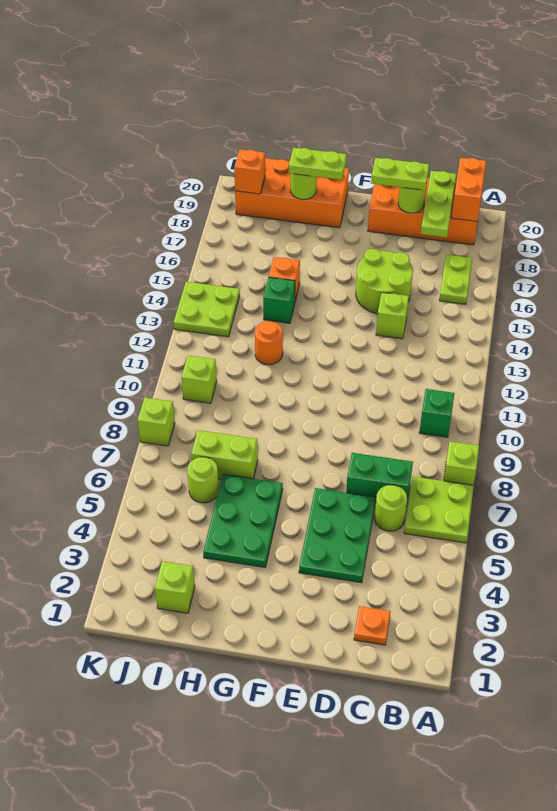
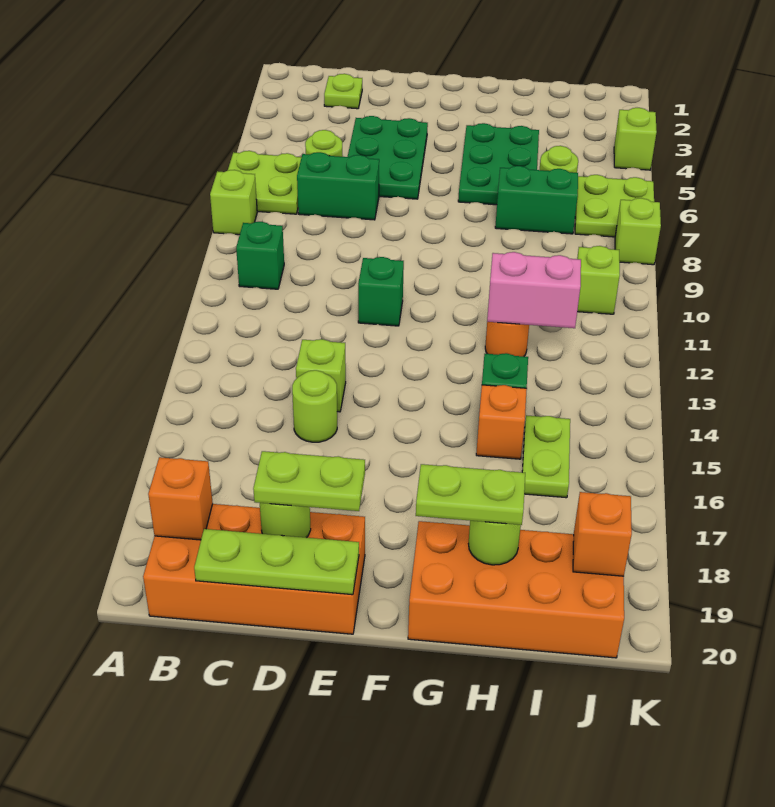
lime plate B16:B17 level 1 -> lime plate I15:I16 level 1
orange brick B19:B20 level 2 -> orange brick B19 level 2
orange plate C2 level 1 -> lime plate C2 level 1
lime plate C18:C20 level 2 -> lime plate C20:E20 level 2
lime round brick D15:E16 level 1 -> lime round brick D15 level 1
none -> green brick E11 level 1
lime brick H7:I7 level 1 -> green brick H7:I7 level 1
none -> pink brick H12:I12 level 2
lime brick I2 level 1 -> lime brick K4 level 1
lime plate J13:K14 level 1 -> lime plate J6:K7 level 1

